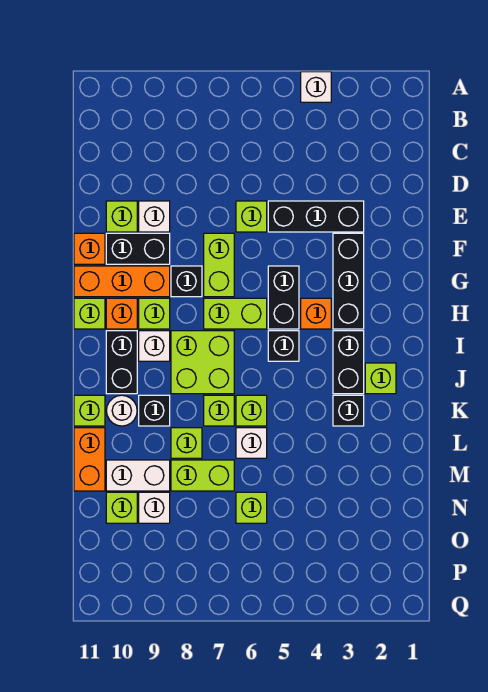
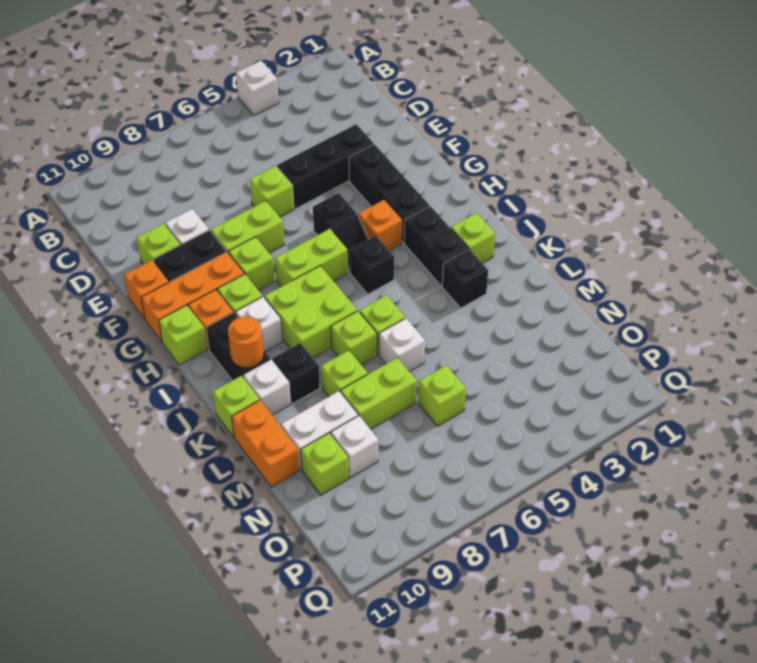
lime brick F7:G7 level 1 -> lime brick F7:F8 level 1
black brick G5:H5 level 1 -> black slope G5:H5 level 1 top G
black brick G8 level 1 -> lime brick G8 level 1
none -> orange round brick J10 level 2
white round brick K10 level 1 -> white brick K10 level 1

